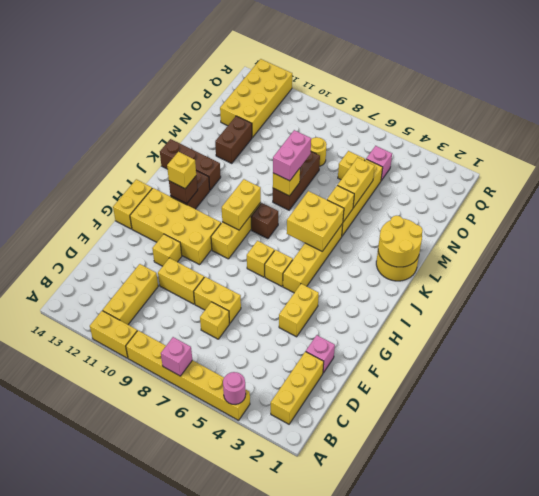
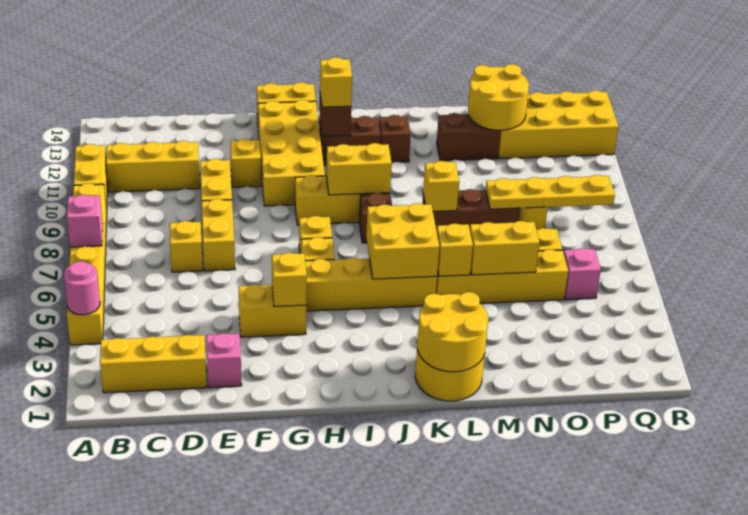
none -> yellow brick G4 level 2
brown brick K12:K14 level 1 -> brown brick K12 level 1
pink brick L8:M8 level 3 -> none
none -> yellow plate N8:Q8 level 2
none -> yellow round brick N12:O13 level 2

